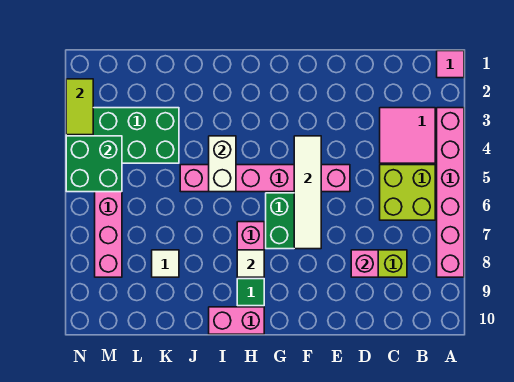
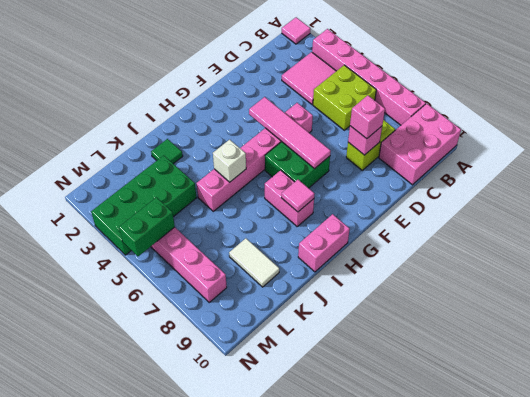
none -> pink brick A9:C10 level 1
none -> pink brick D8 level 3
white tile F4:F7 level 2 -> pink tile F4:F7 level 2
white tile H8 level 2 -> pink tile H8 level 2
green tile H9 level 1 -> green tile J2 level 1
white brick I4:I5 level 2 -> white brick I5 level 2
white tile K8 level 1 -> white tile K8:K9 level 1
green brick M4:N5 level 2 -> green brick M5:N5 level 2
lime tile N2:N3 level 2 -> none

